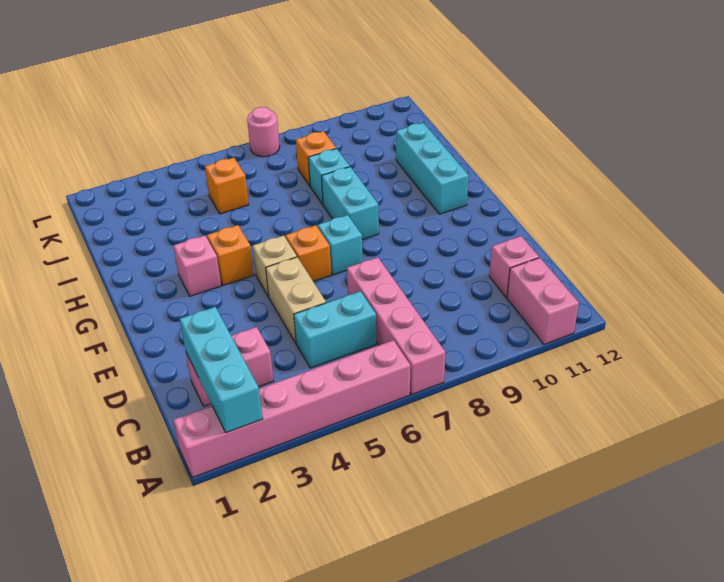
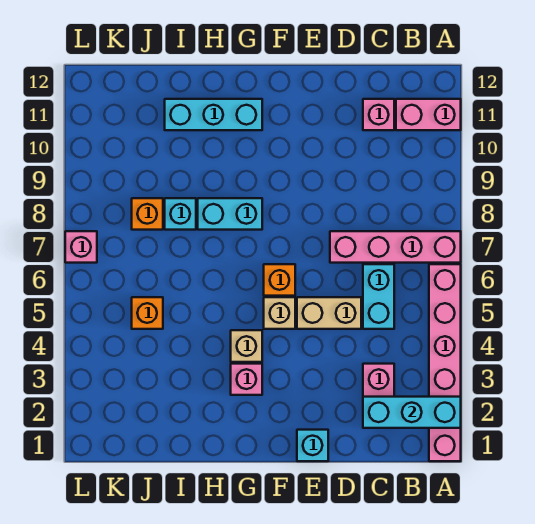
cyan brick F7 level 1 -> cyan brick E1 level 1
orange brick G4 level 1 -> tan brick G4 level 1
pink round brick L7 level 1 -> pink brick L7 level 1

